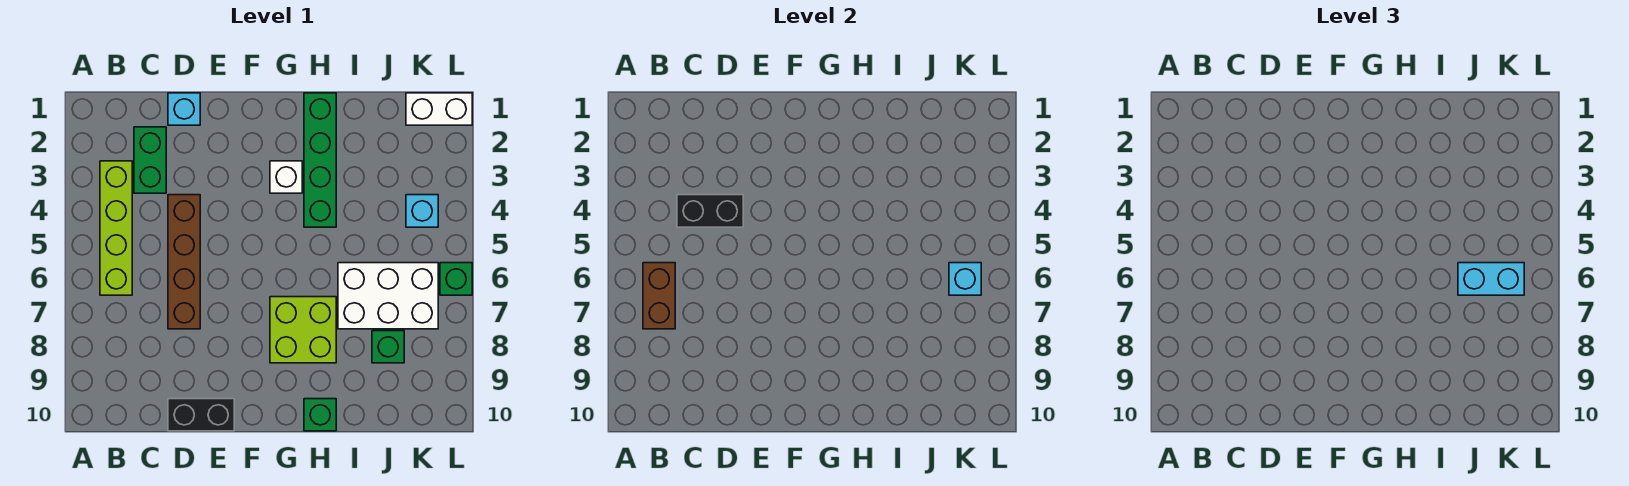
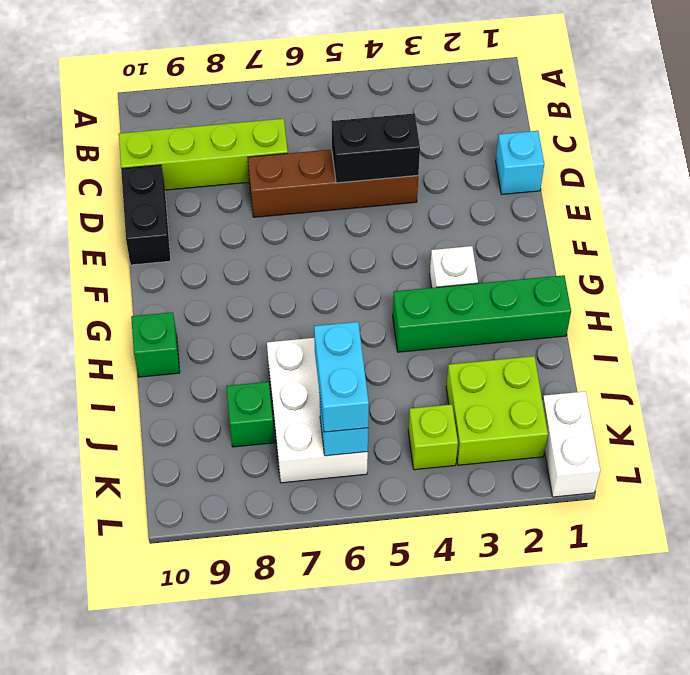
lime brick B3:B6 level 1 -> lime brick C7:C10 level 1
brown brick B6:B7 level 2 -> none
green brick C2:C3 level 1 -> none
black brick C4:D4 level 2 -> black brick D4:D5 level 2
lime brick G7:H8 level 1 -> lime brick J2:K3 level 1
cyan brick K4 level 1 -> lime brick K4 level 1
green brick L6 level 1 -> none

